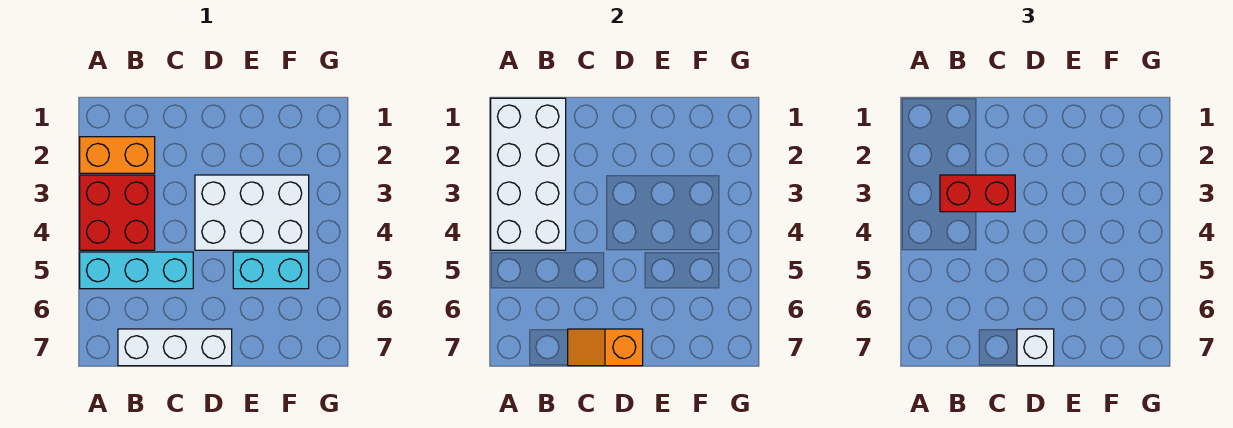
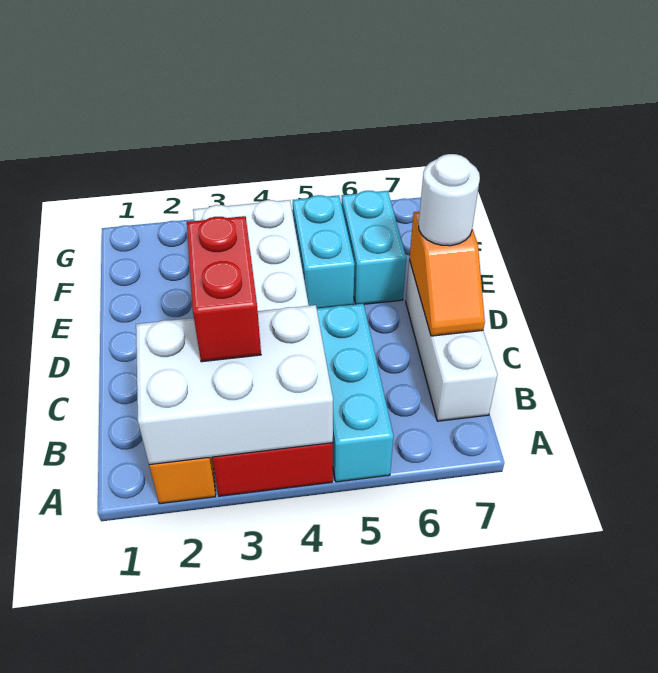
white brick A1:B4 level 2 -> white brick A2:B4 level 2
white brick D7 level 3 -> white round brick D7 level 3
none -> cyan brick E6:F6 level 1

